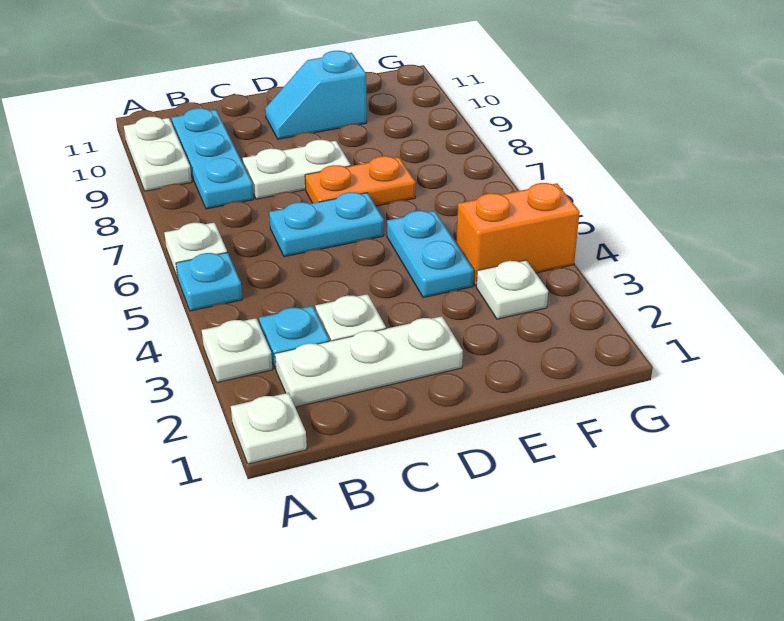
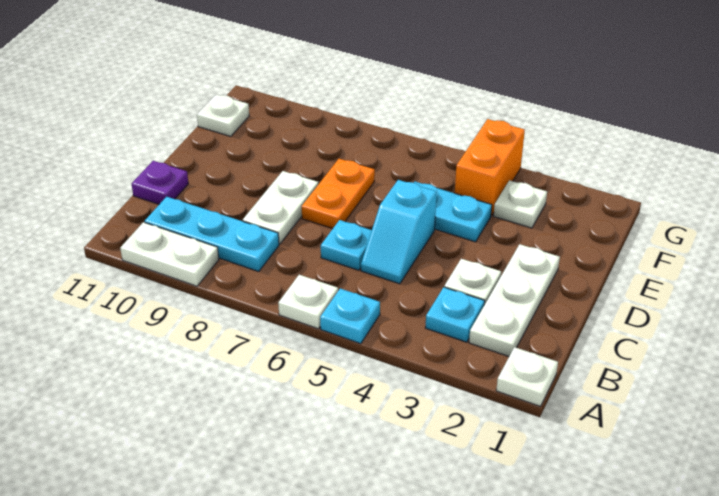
white plate A3 level 1 -> white plate F11 level 1
cyan plate C6:D6 level 1 -> cyan plate C6 level 1
none -> purple plate C11 level 1
cyan slope D10:E10 level 1 top E -> cyan slope C5:D5 level 1 top D

